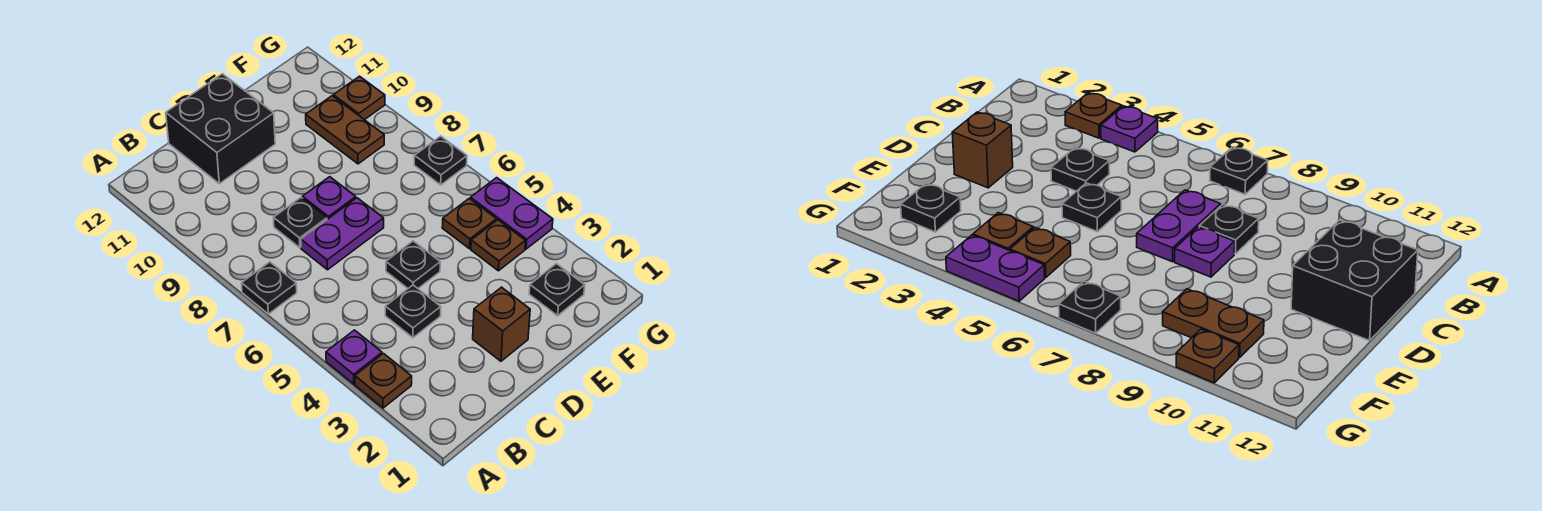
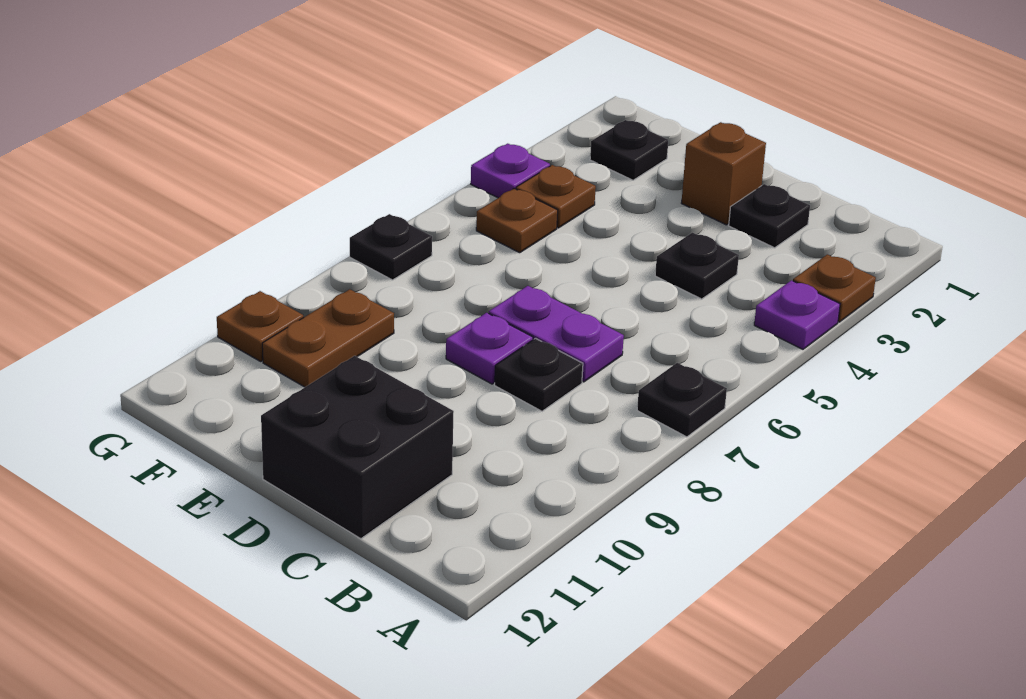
black plate D5 level 1 -> black plate C2 level 1
purple plate G4:G5 level 1 -> purple plate G4 level 1

